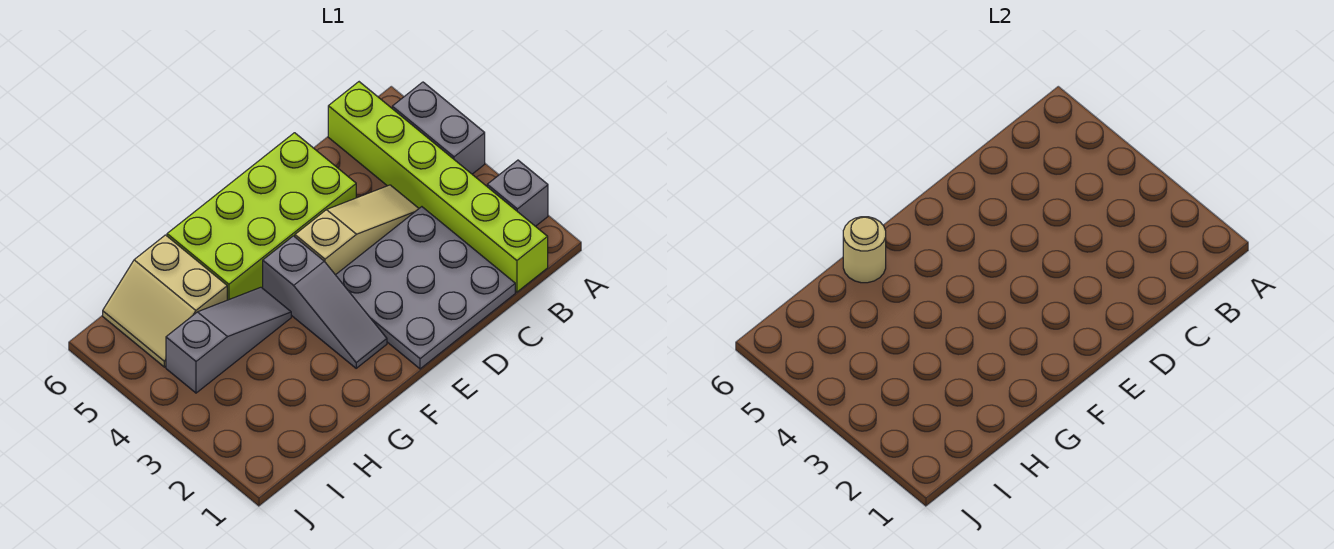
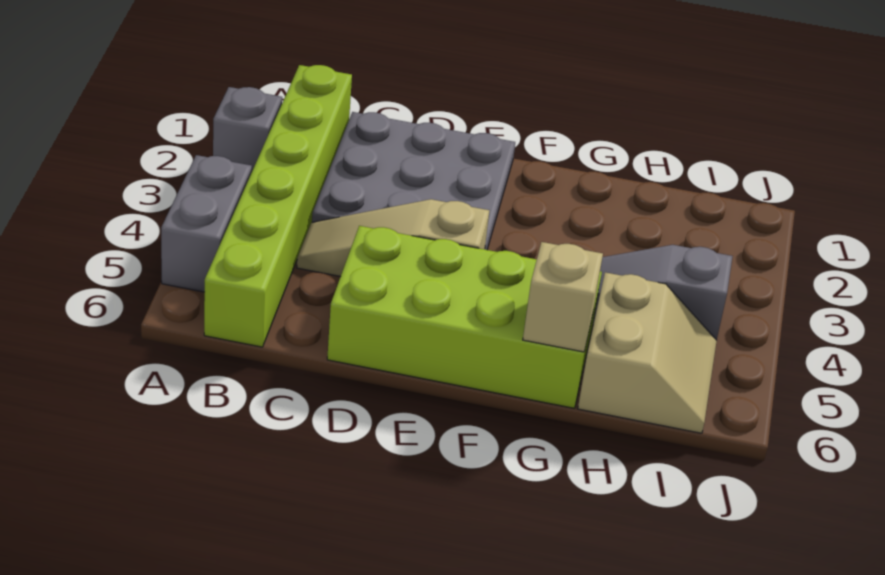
grey slope F2:F4 level 1 top 4 -> none
tan round brick G6 level 2 -> tan brick G6 level 2

